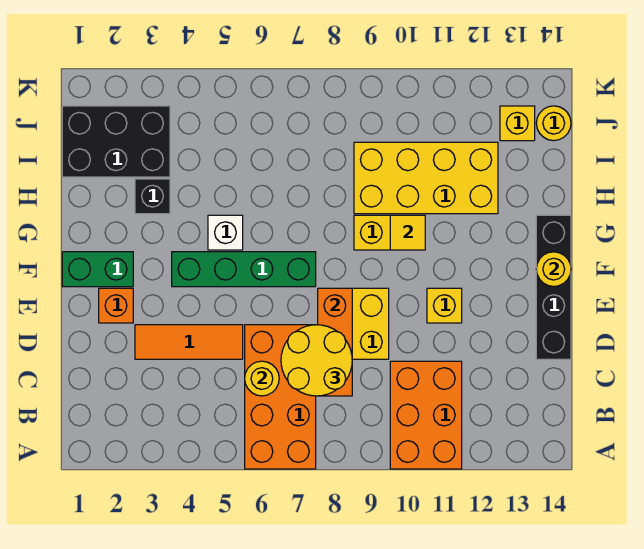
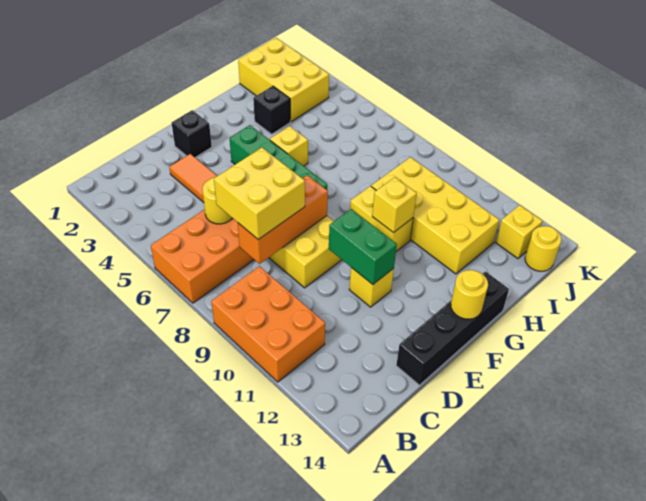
orange brick A10:C11 level 1 -> orange brick A9:B11 level 1
yellow round brick C7:D8 level 3 -> yellow brick C7:D8 level 3
orange brick E2 level 1 -> black brick E2 level 1
green brick F1:F2 level 1 -> green brick E10:E11 level 2
white brick G5 level 1 -> yellow brick G5 level 1
yellow tile G10 level 2 -> yellow brick G10 level 2
black brick I1:J3 level 1 -> yellow brick I1:J3 level 1

